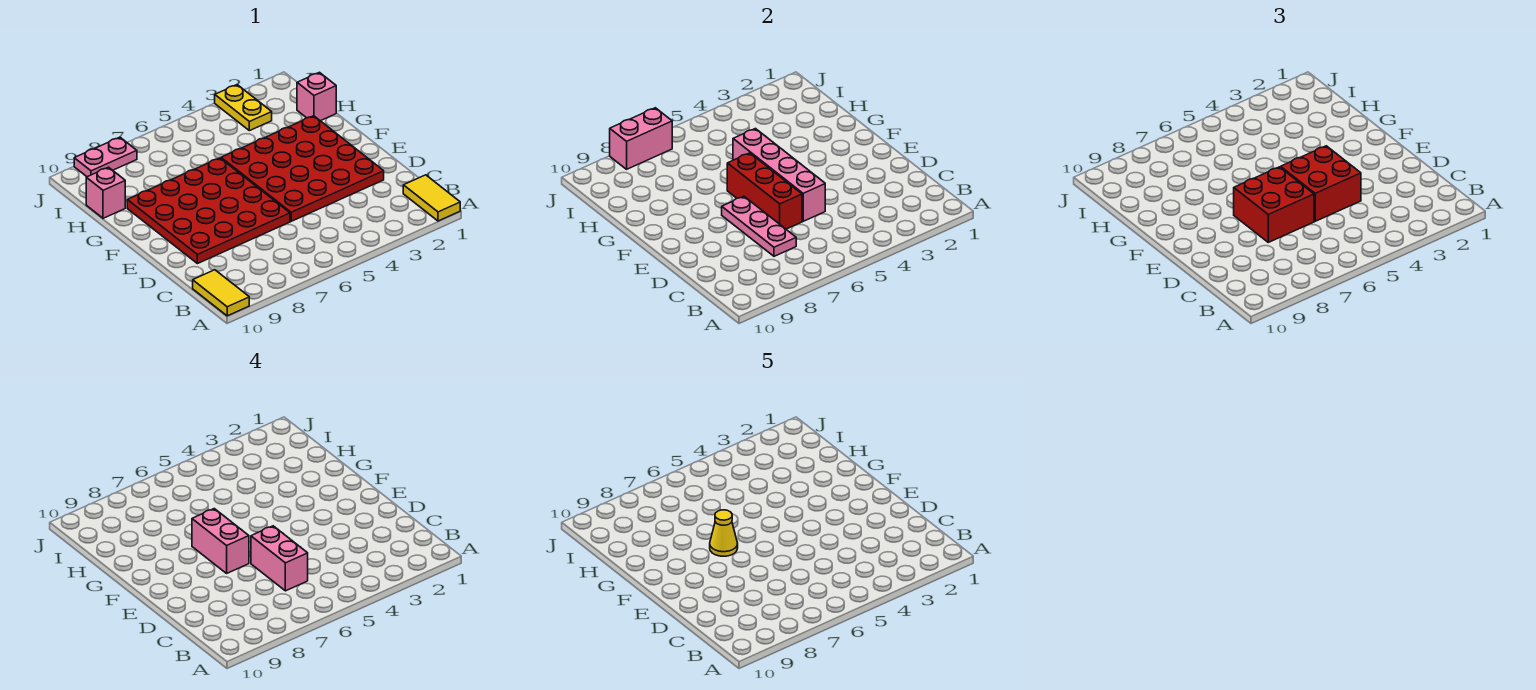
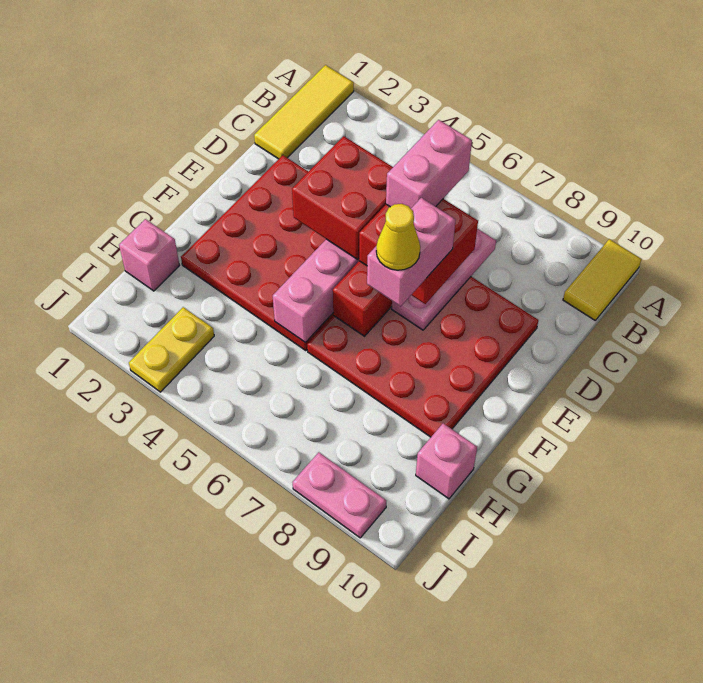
yellow tile A1:B1 level 1 -> yellow tile A1:C1 level 1
pink brick J7:J8 level 2 -> none

